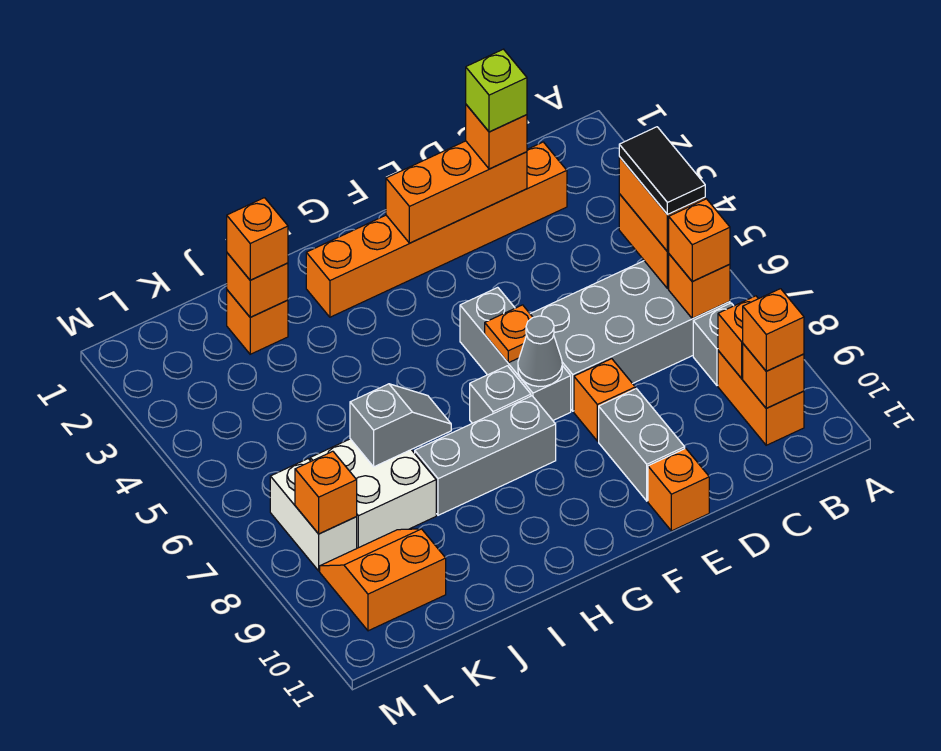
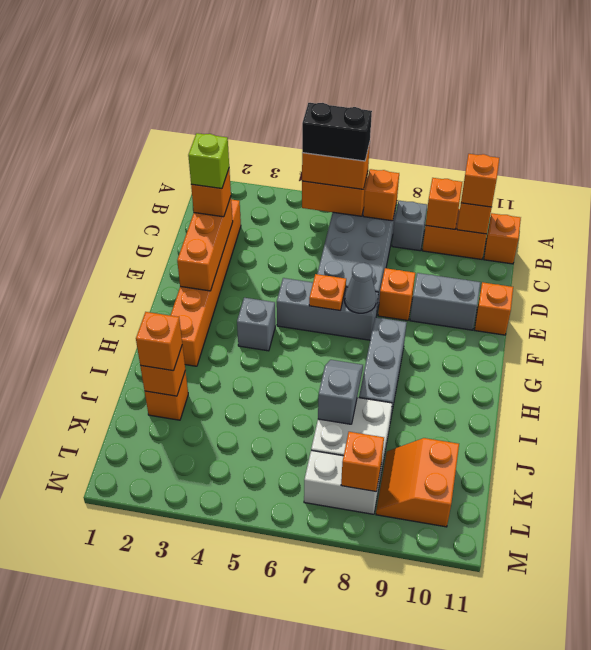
black tile B5:B6 level 4 -> black brick B5:B6 level 4
orange brick B7 level 3 -> orange brick B11 level 1
grey brick G7 level 1 -> grey brick G4 level 1

